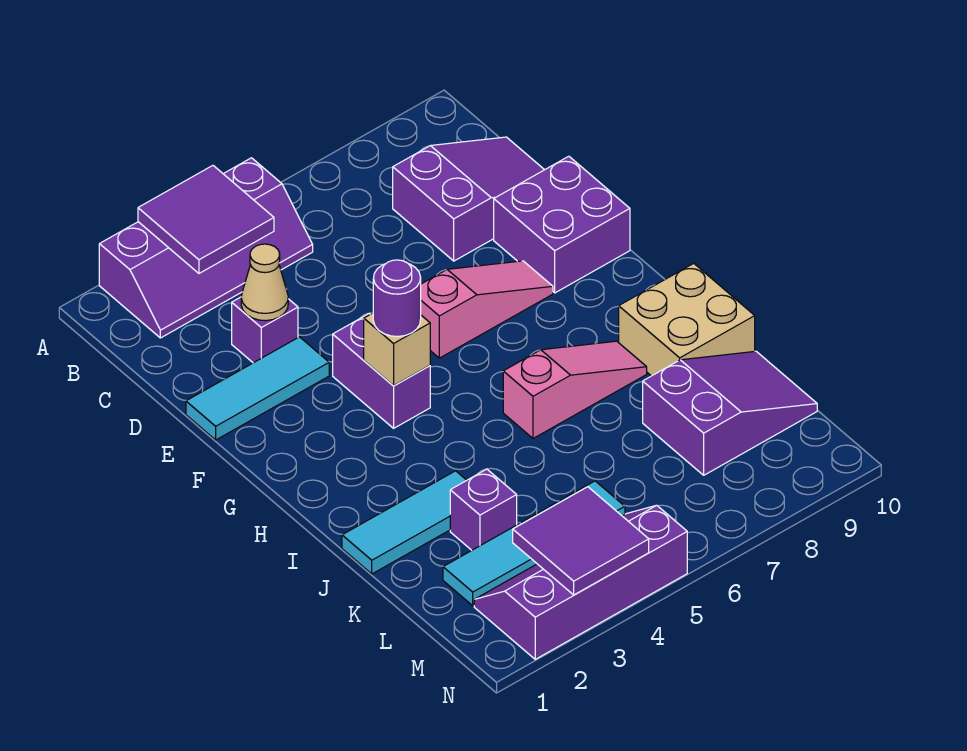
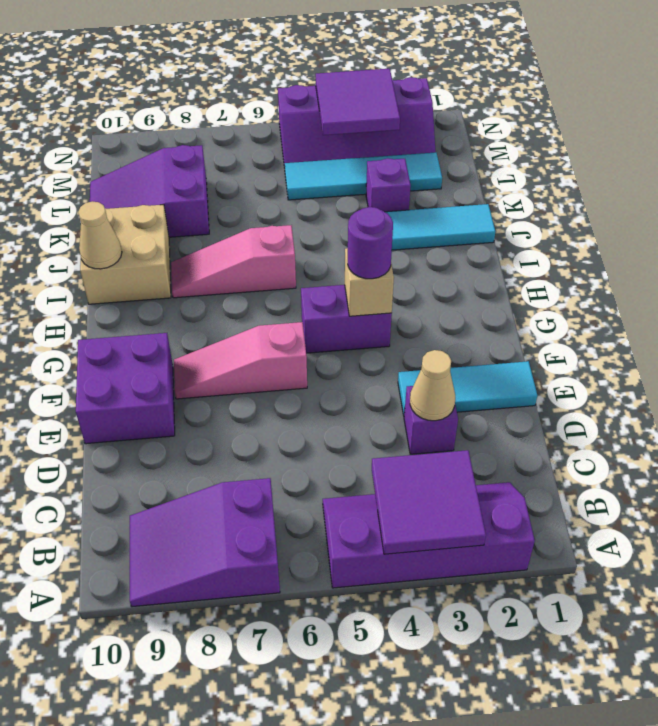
purple slope C8:D10 level 1 top 8 -> purple slope A7:B9 level 1 top 7
purple brick F4:G4 level 1 -> purple brick G4:G5 level 1
none -> tan cone I10 level 2

